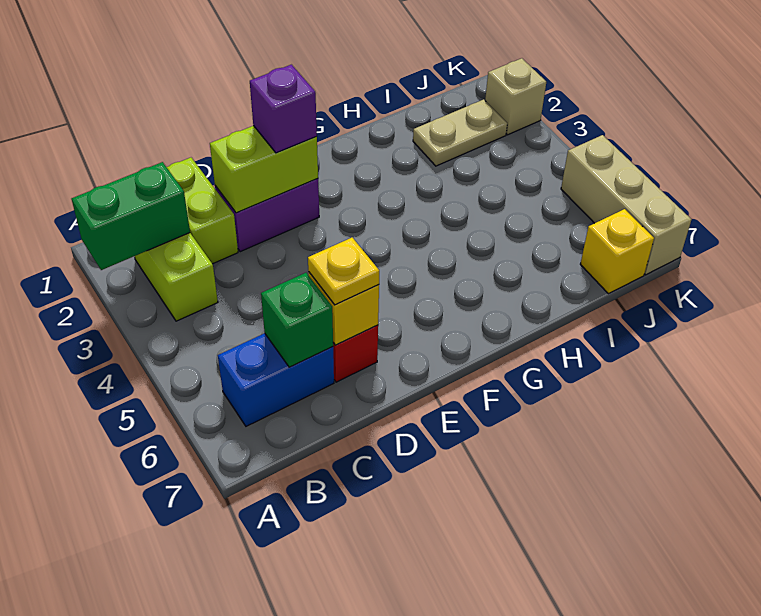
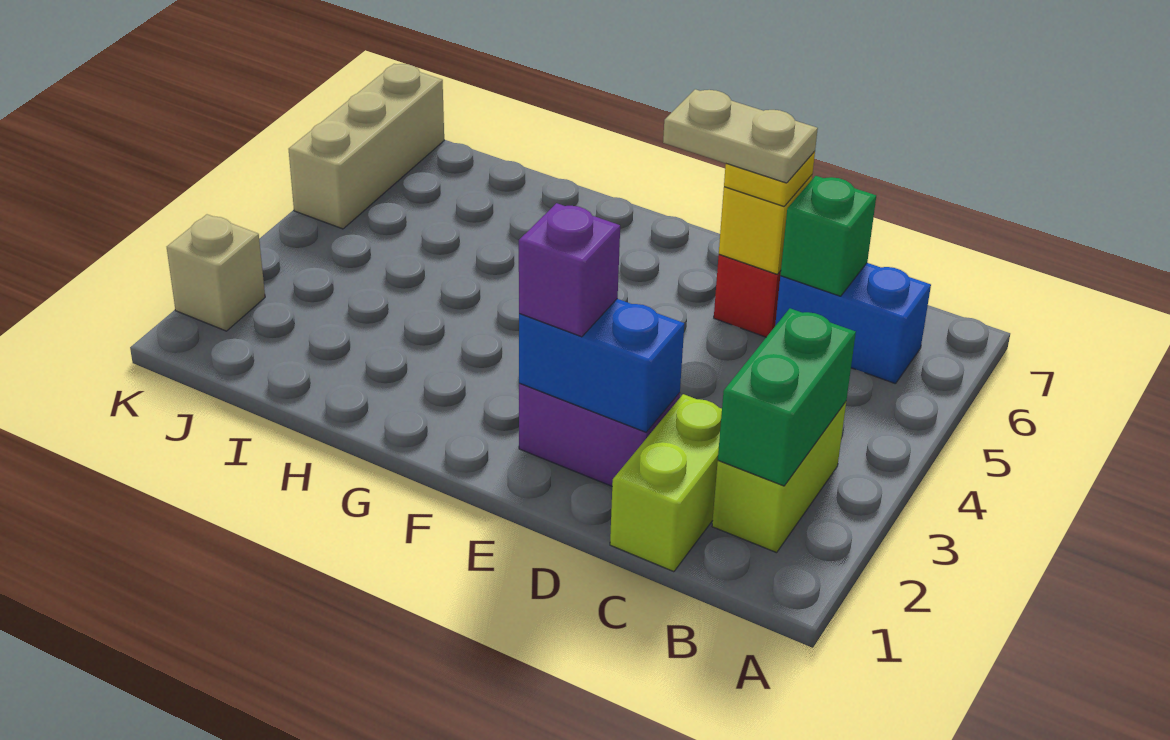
green brick A2:B2 level 2 -> green brick B2:B3 level 2
lime brick D2:E2 level 2 -> blue brick D2:E2 level 2
tan plate I2:J2 level 1 -> tan plate D6:E6 level 4
yellow brick J7 level 1 -> none

